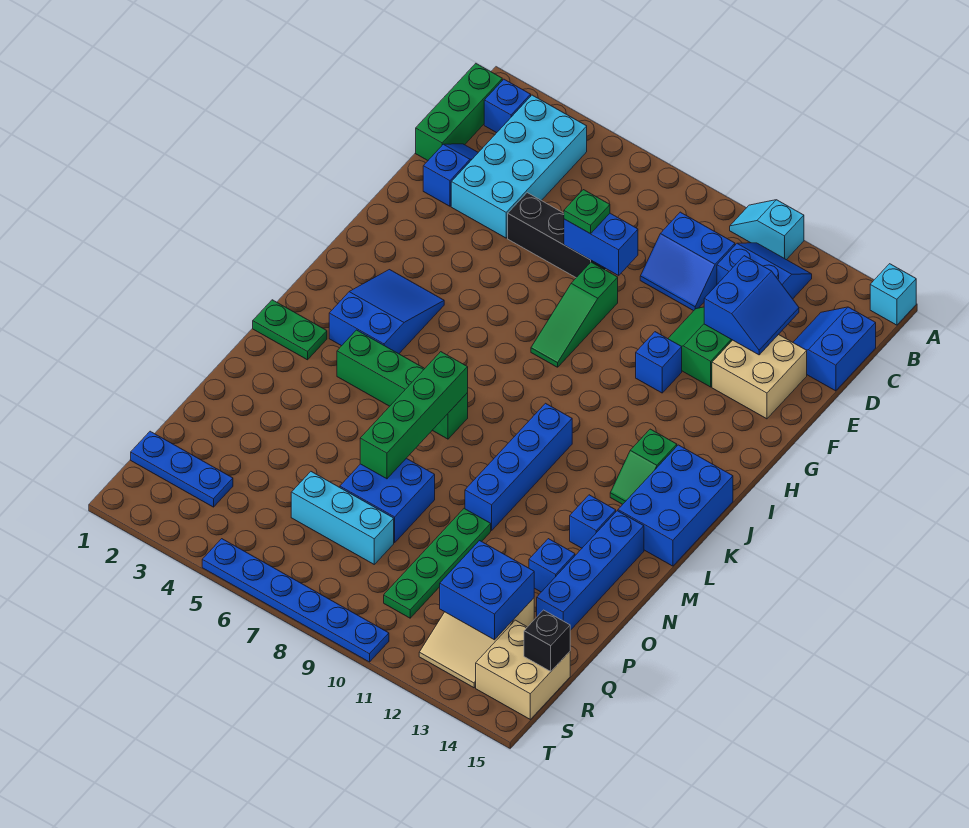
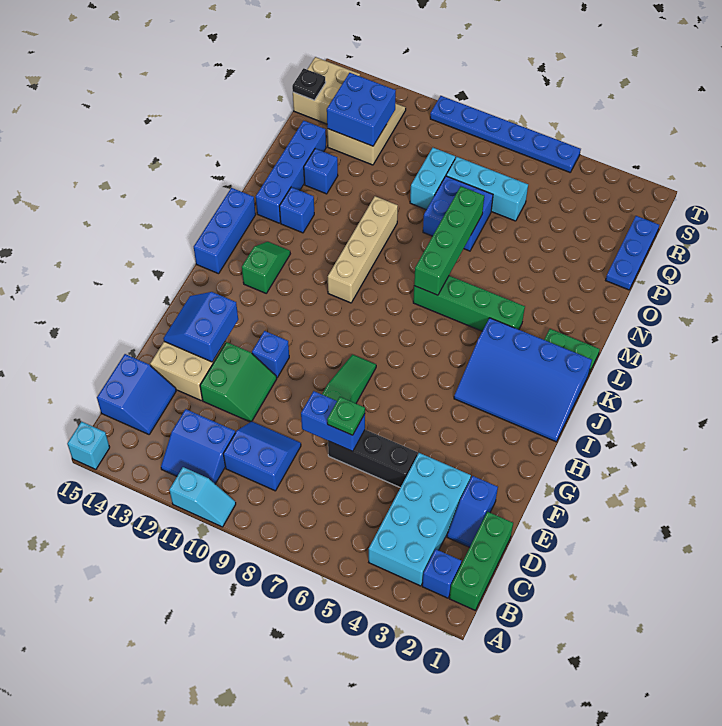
blue slope D12:E13 level 2 top 12 -> blue slope F13:G14 level 2 top 13
blue slope I3:K4 level 1 top K -> blue slope I1:K4 level 1 top K
blue brick J14:L15 level 1 -> blue brick J15:L15 level 1
blue brick K10:N10 level 1 -> tan brick K10:N10 level 1
green plate O10:R10 level 1 -> none
none -> cyan brick P9:Q9 level 1
blue plate R1:R3 level 1 -> blue plate P1:R1 level 1
black brick R15 level 2 -> black plate R15 level 2

